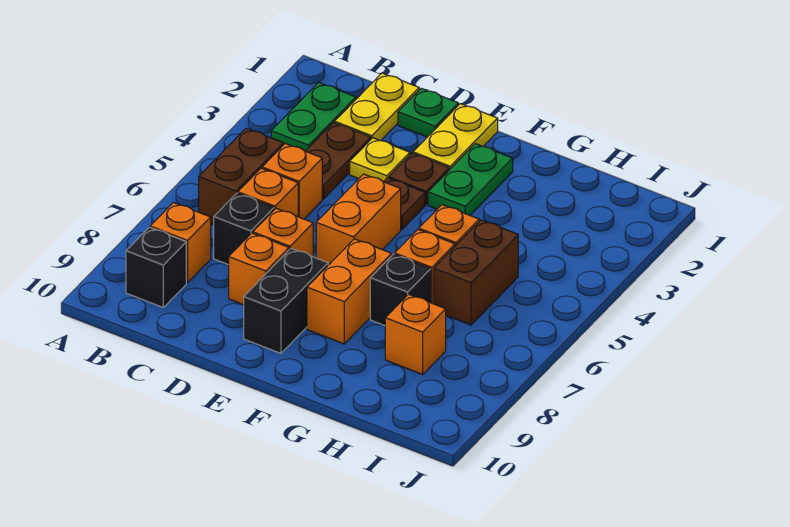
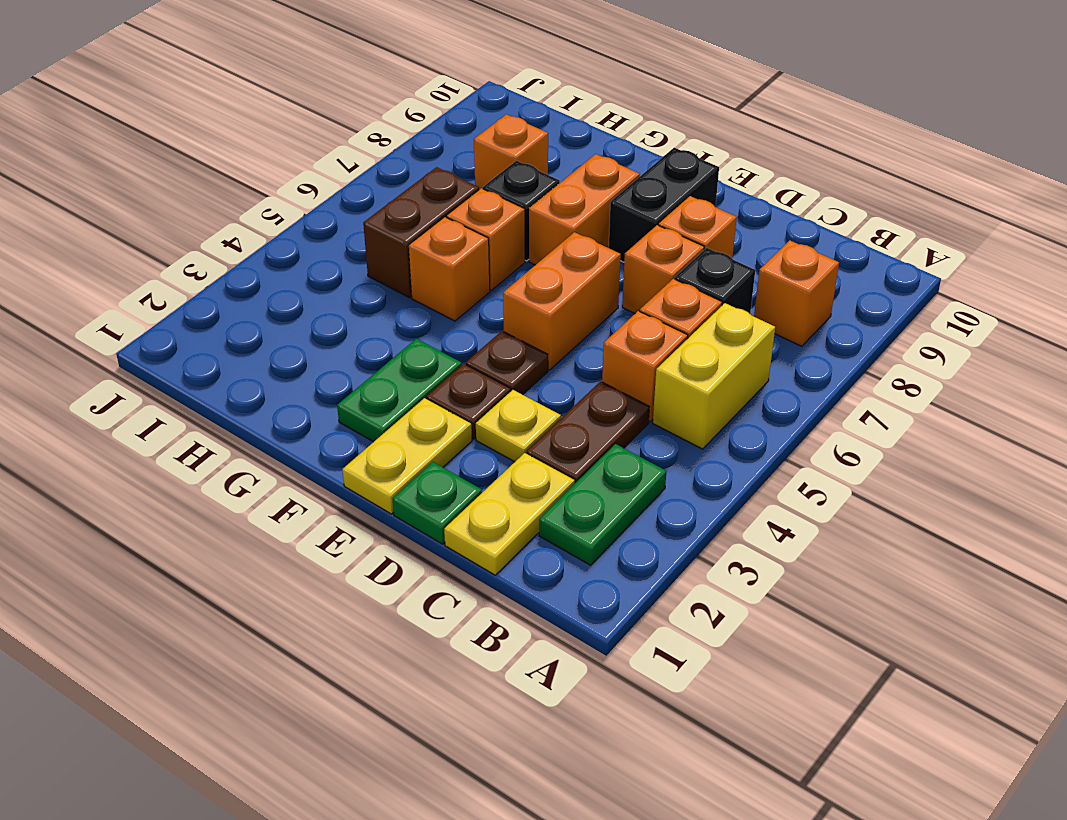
brown brick B5:B6 level 1 -> yellow brick B5:B6 level 1
black brick B9 level 1 -> none

